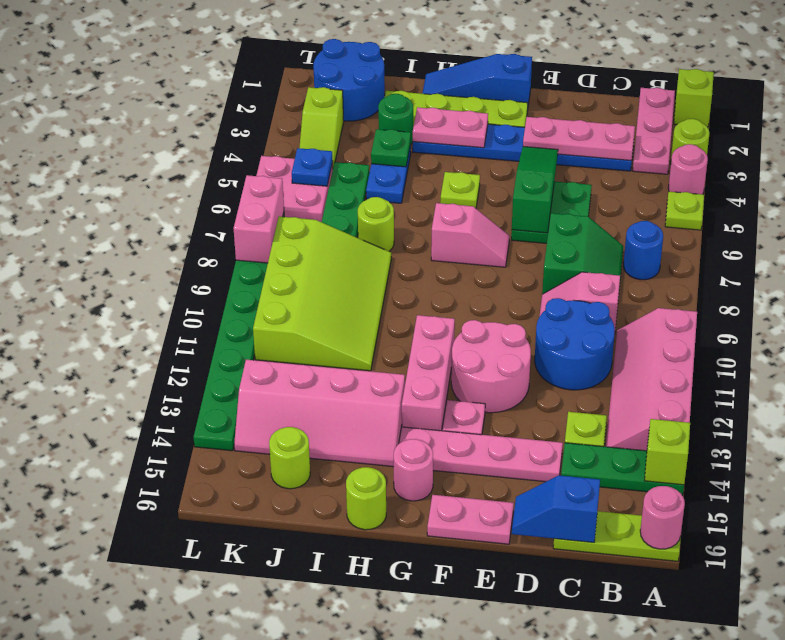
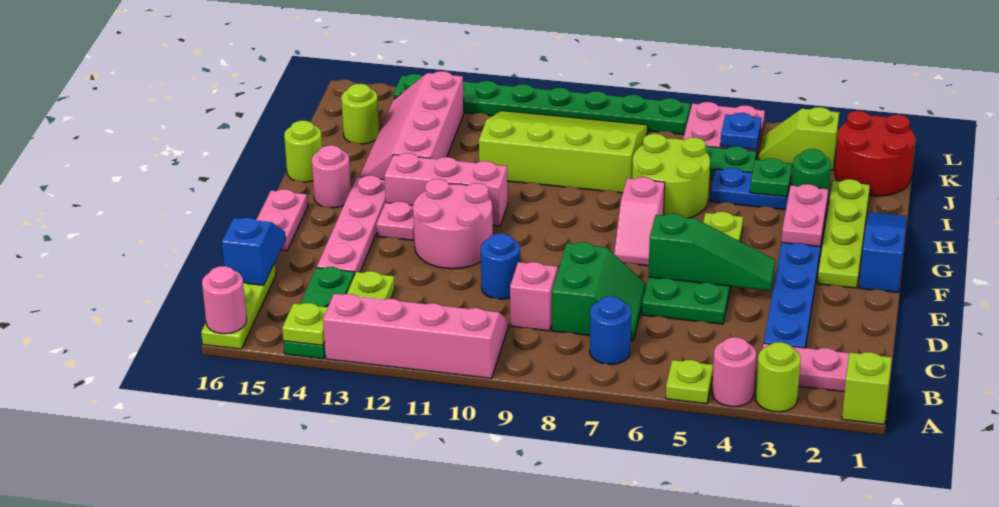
lime brick A14 level 2 -> lime plate A14 level 2
pink plate C3:E3 level 2 -> none
green slope C7:D8 level 1 top D -> green slope C7:D8 level 1 top 8
blue round brick C10:D11 level 1 -> blue round brick D10 level 1
lime round brick I7 level 1 -> lime round brick H6:I7 level 1
lime slope I8:K11 level 1 top K -> lime slope I8:K11 level 1 top I
blue round brick J1:K2 level 1 -> red round brick J1:K2 level 1
pink brick L7:L8 level 2 -> none

